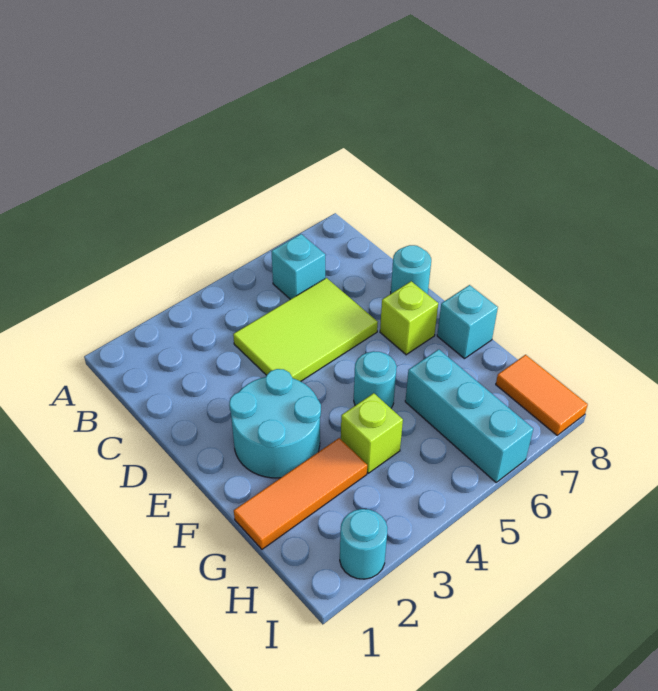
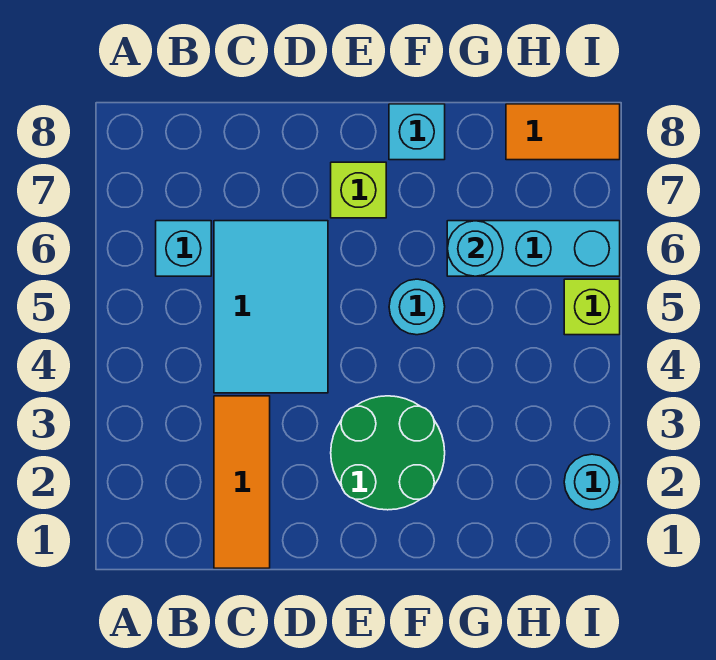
lime tile C4:D6 level 1 -> cyan tile C4:D6 level 1
cyan round brick D8 level 1 -> cyan round brick G6 level 2
cyan round brick E2:F3 level 1 -> green round brick E2:F3 level 1
orange tile G1:G3 level 1 -> orange tile C1:C3 level 1
lime brick G4 level 1 -> lime brick I5 level 1

